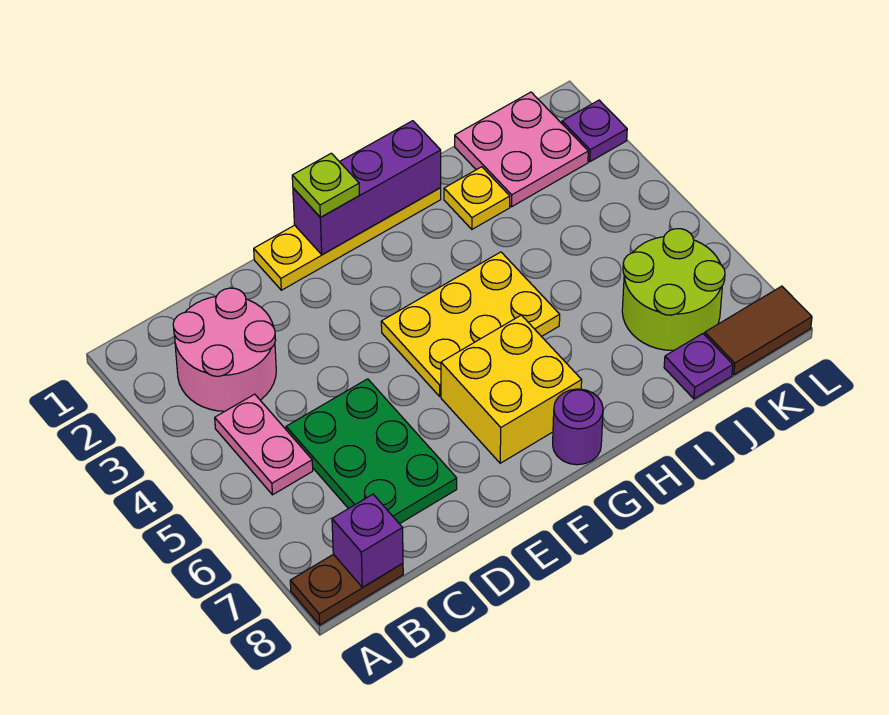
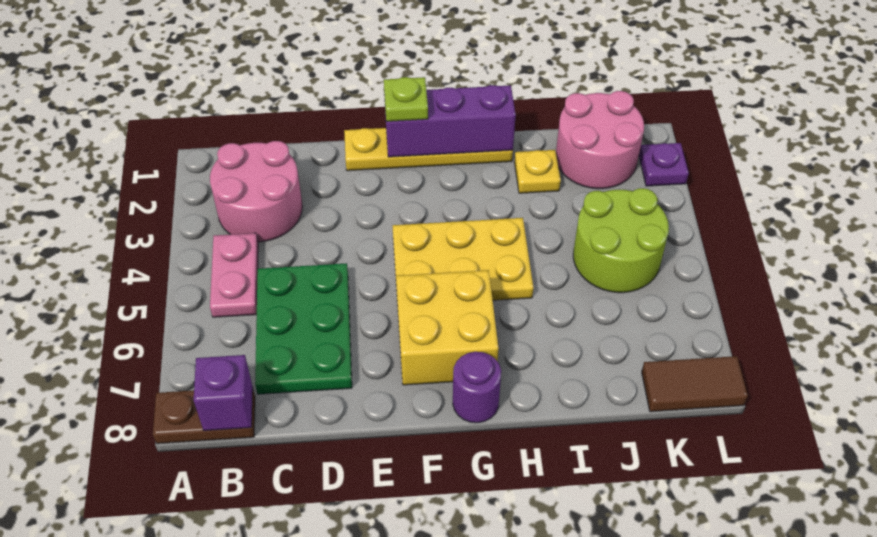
pink plate J1:K2 level 1 -> pink round brick J1:K2 level 1
lime round brick J6:K7 level 1 -> lime round brick J4:K5 level 1
purple plate J8 level 1 -> none

